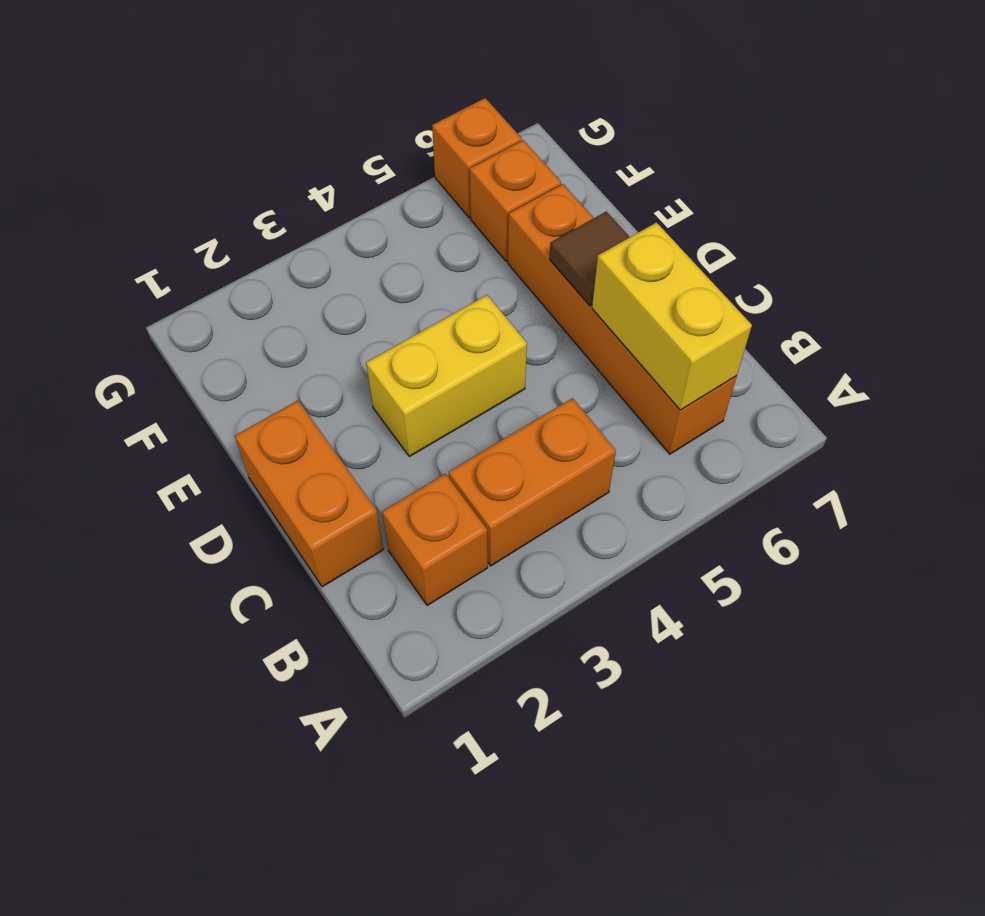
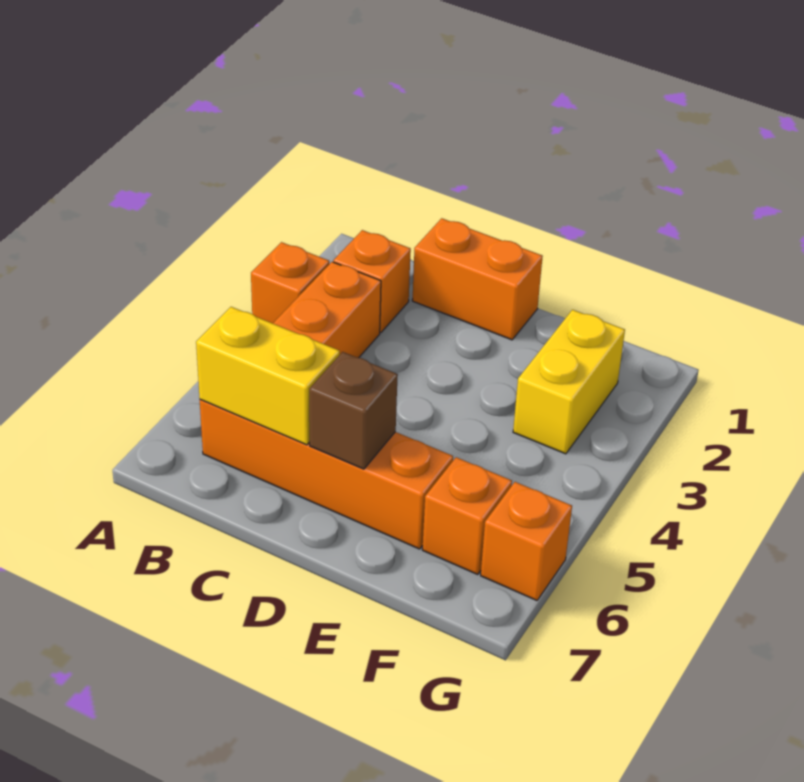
none -> orange brick A3 level 1
yellow brick D3:D4 level 1 -> yellow brick F2:F3 level 1
brown tile D6 level 2 -> brown brick D6 level 2

